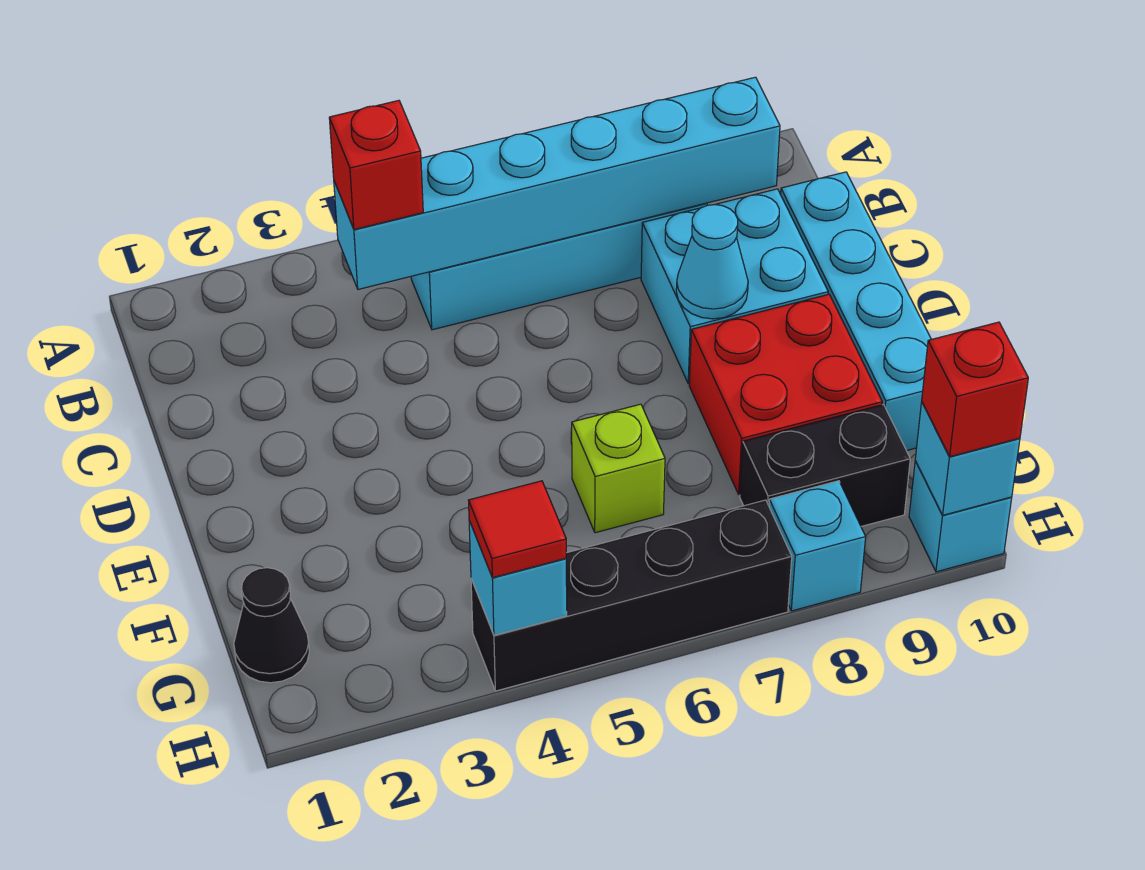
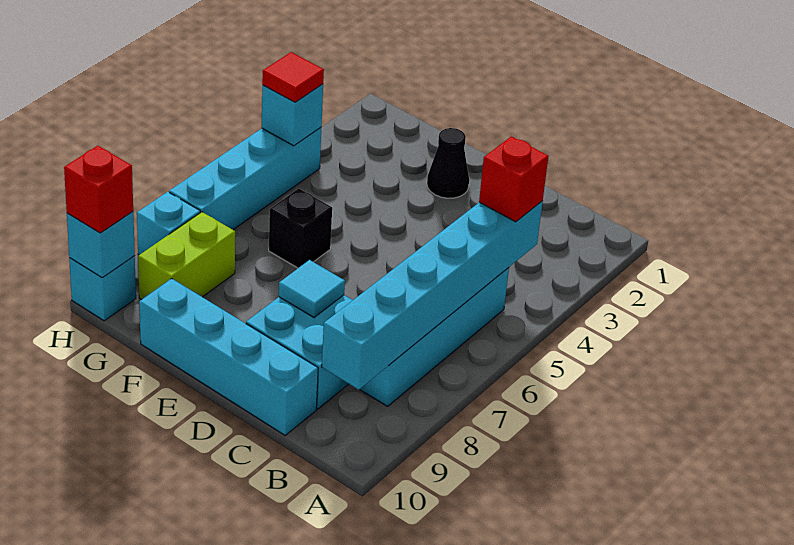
cyan cone D8 level 2 -> cyan tile D8 level 2
red brick E8:F9 level 1 -> none
lime brick F6 level 1 -> black brick F6 level 1
black cone G1 level 1 -> black cone E2 level 1
black brick G8:G9 level 1 -> lime brick G8:G9 level 1
black brick H4:H7 level 1 -> cyan brick H4:H7 level 1

